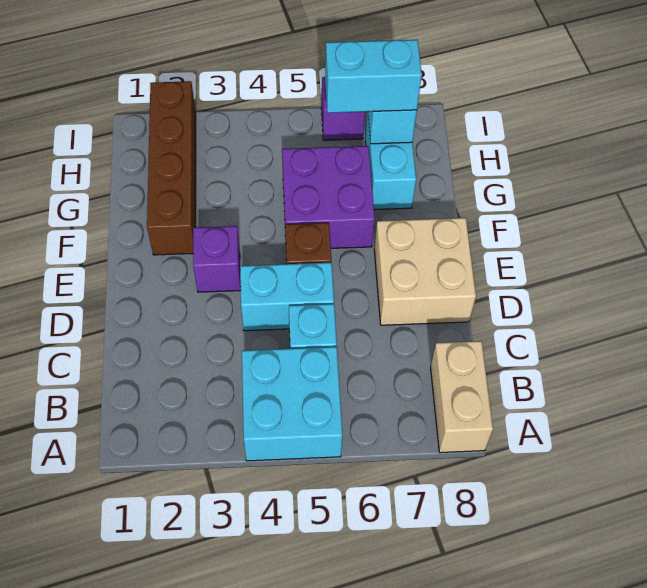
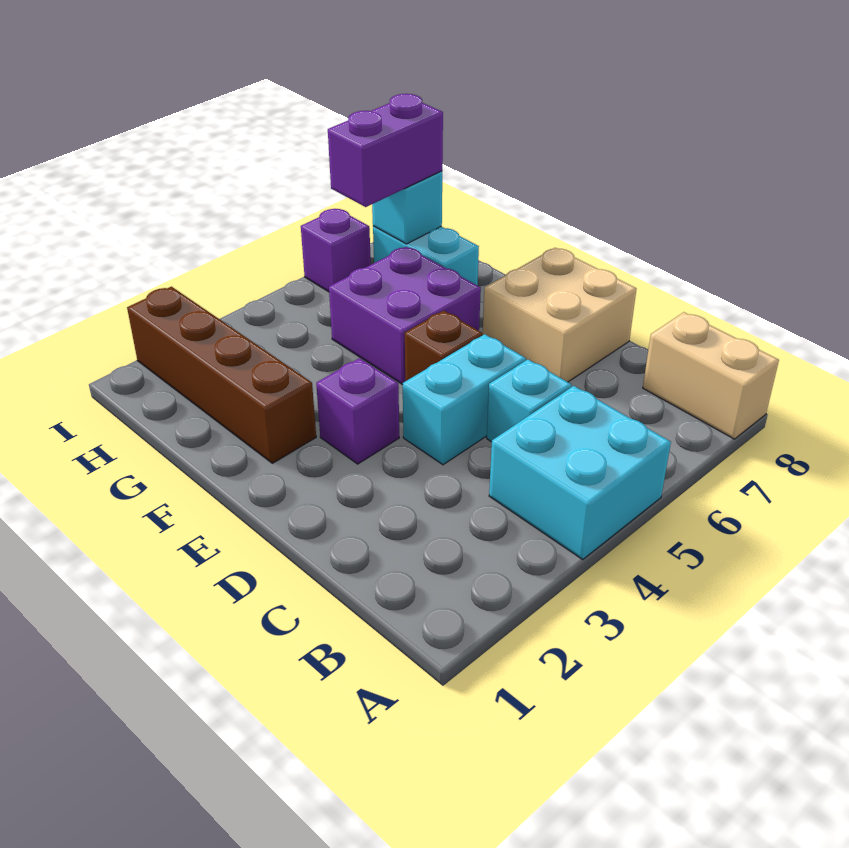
cyan brick H6:H7 level 3 -> purple brick H6:H7 level 3

